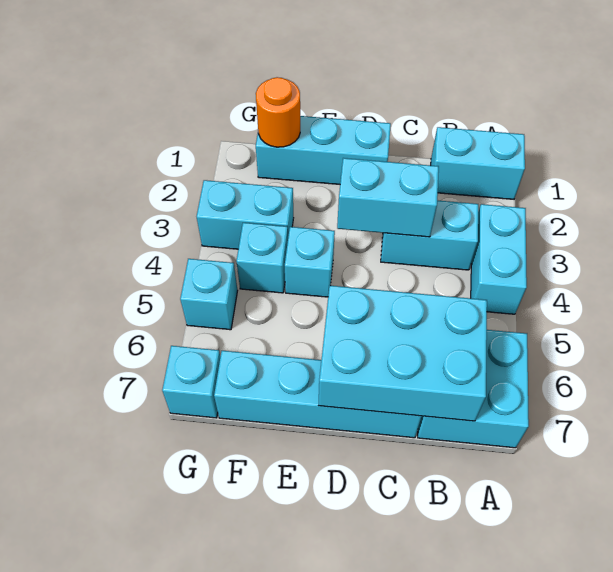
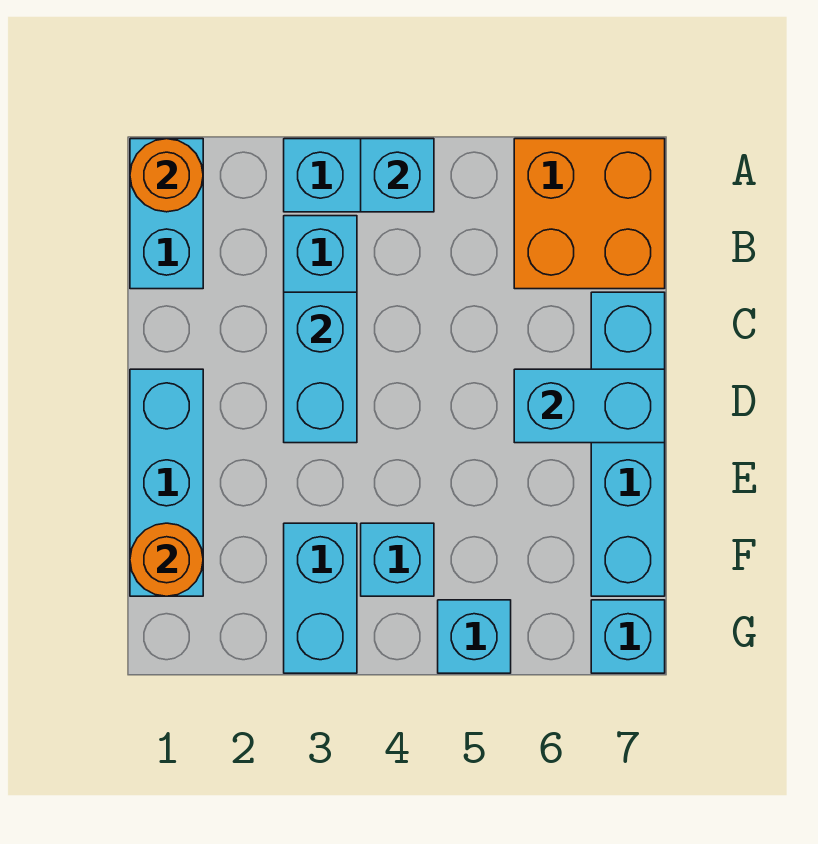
none -> orange round brick A1 level 2
cyan brick A6:B7 level 1 -> orange brick A6:B7 level 1
cyan brick B6:D7 level 2 -> cyan brick D6:D7 level 2
cyan brick E4 level 1 -> cyan brick A4 level 2

